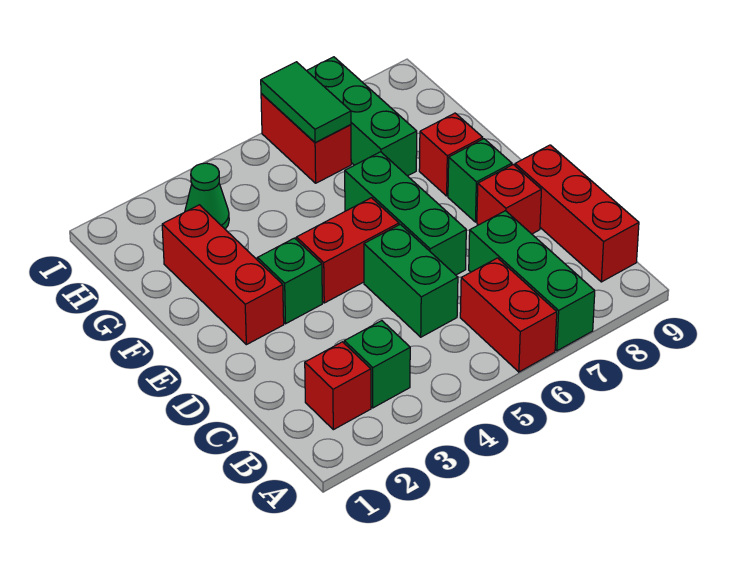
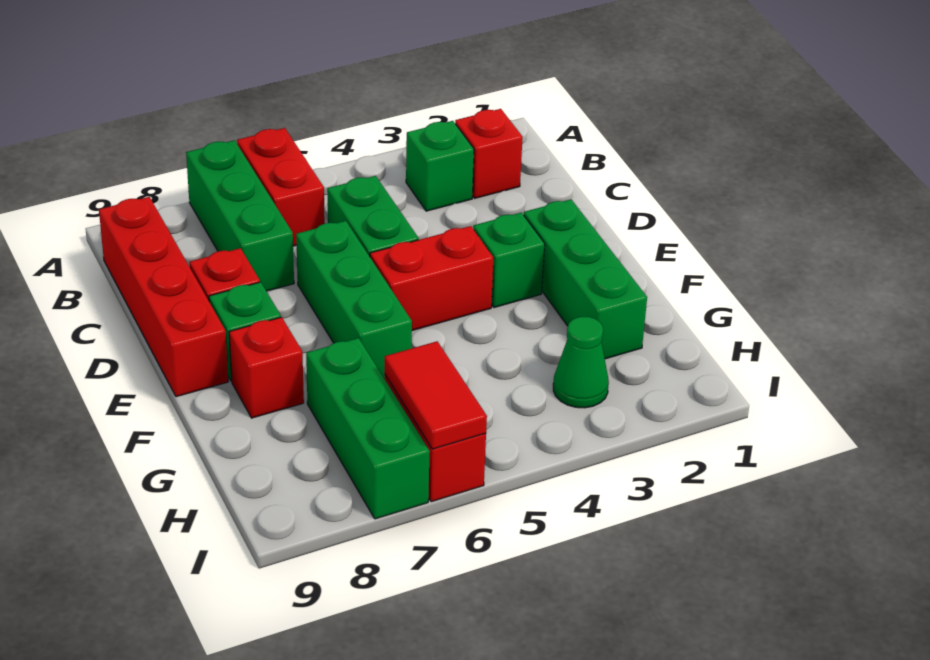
red brick B9:D9 level 1 -> red brick B9:E9 level 1
red brick E2:G2 level 1 -> green brick E2:G2 level 1
green tile H6:I6 level 2 -> red tile H6:I6 level 2

